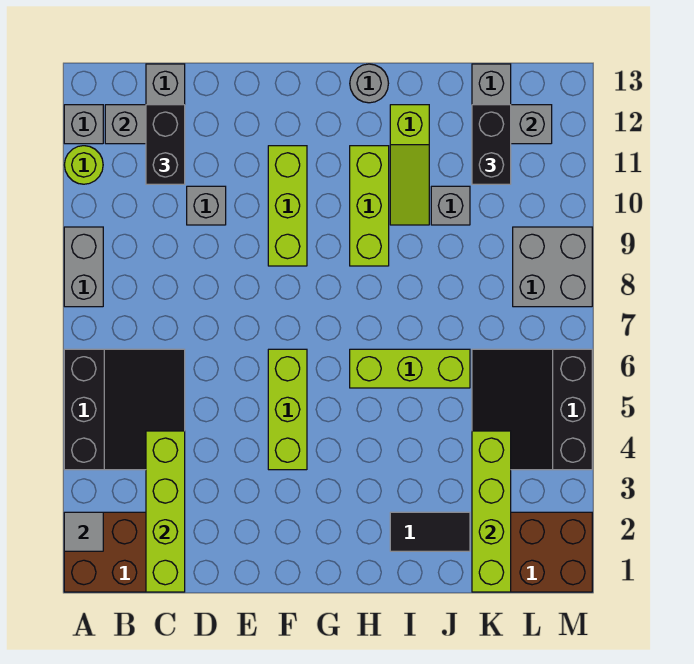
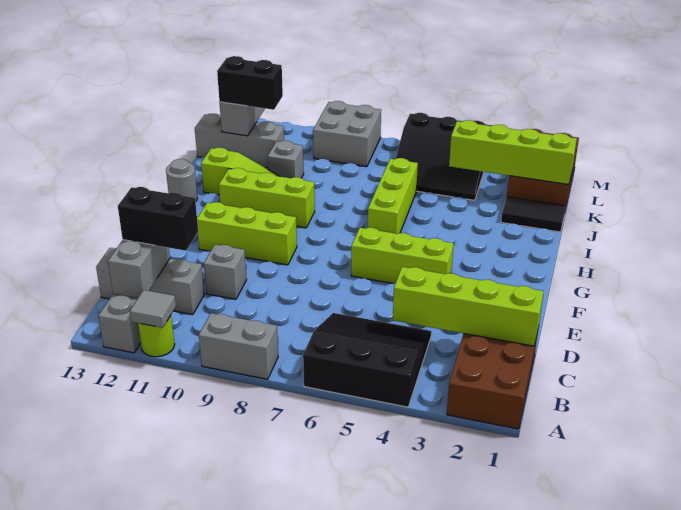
grey tile A2 level 2 -> grey tile A11 level 2
black tile I2:J2 level 1 -> black tile J1:J2 level 1

